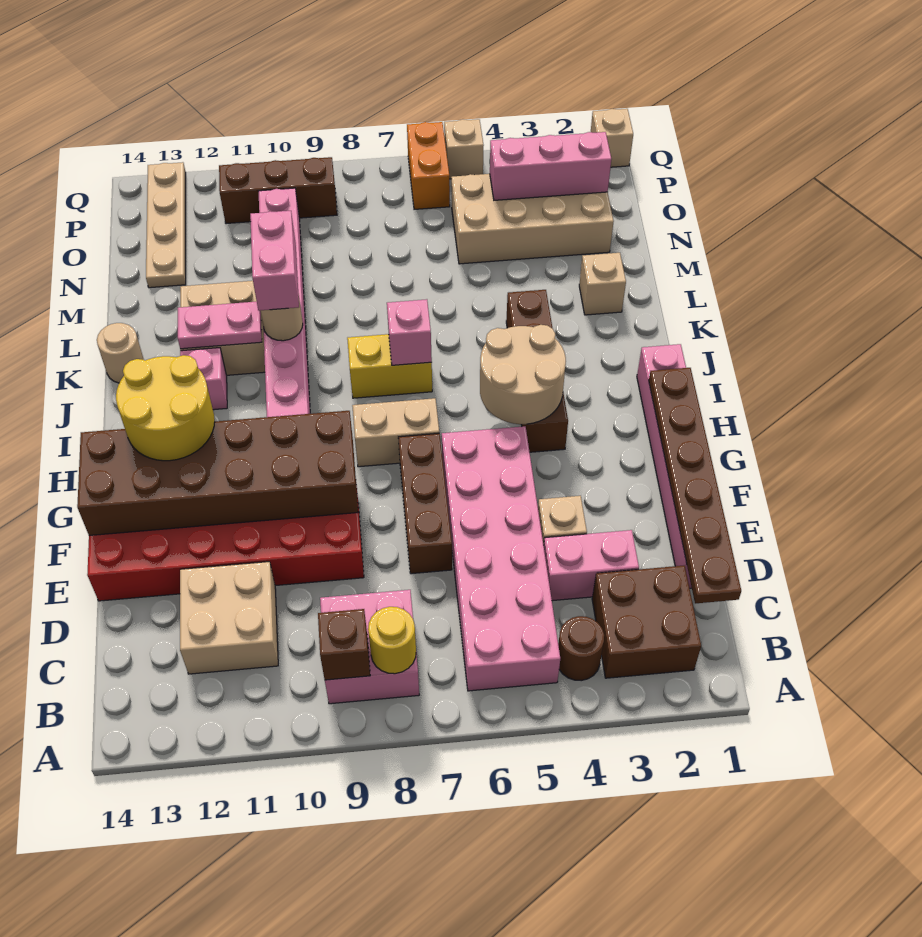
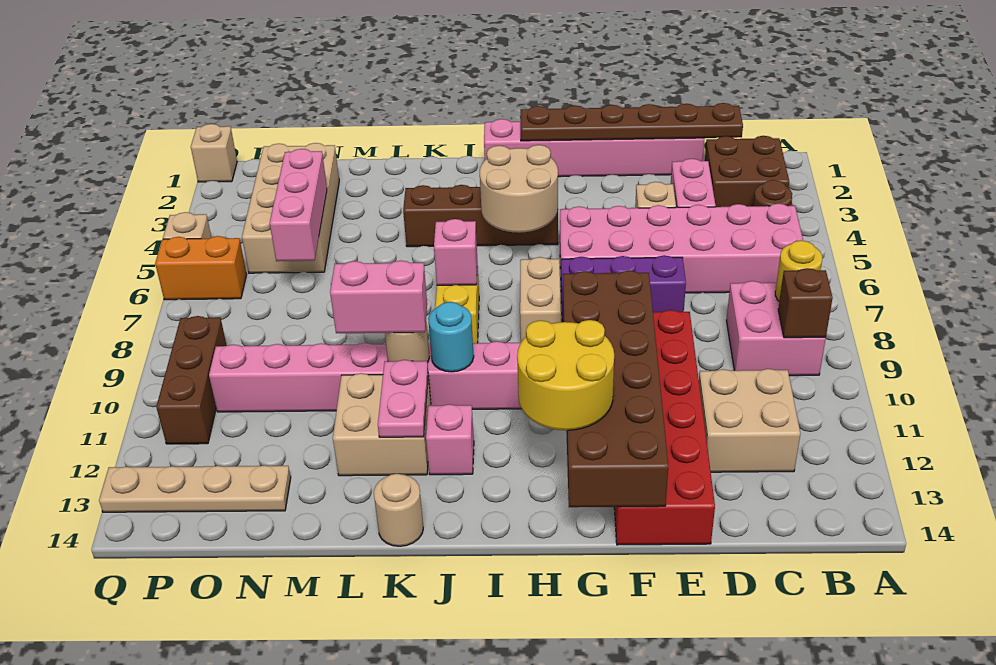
brown brick E7:G7 level 1 -> purple brick E7:G7 level 1
none -> cyan round brick J10 level 2
tan brick L2 level 1 -> none
pink brick O2:O4 level 2 -> pink brick N4:N6 level 2

